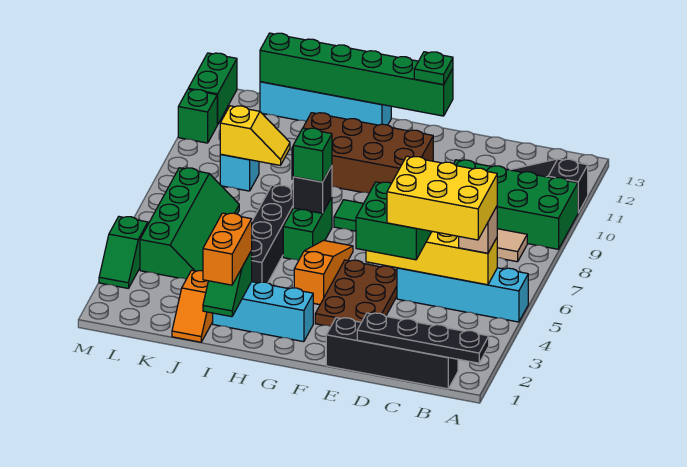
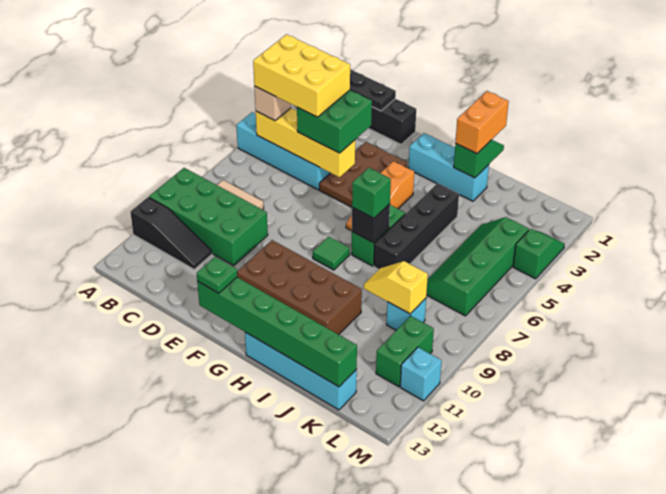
orange slope J1:J2 level 1 top 2 -> none
green brick M11 level 1 -> cyan brick M11 level 1
green brick M12:M13 level 1 -> green brick L10:L11 level 1

